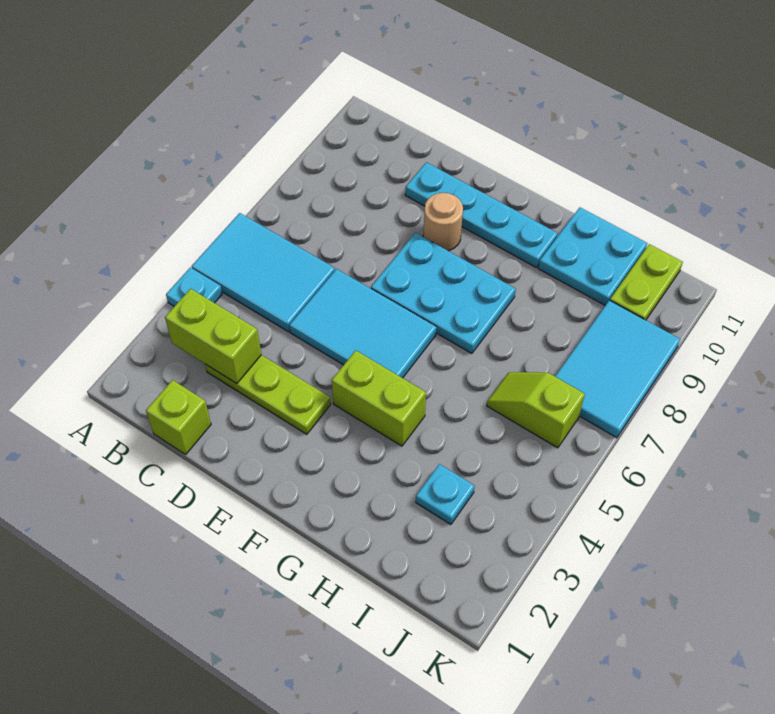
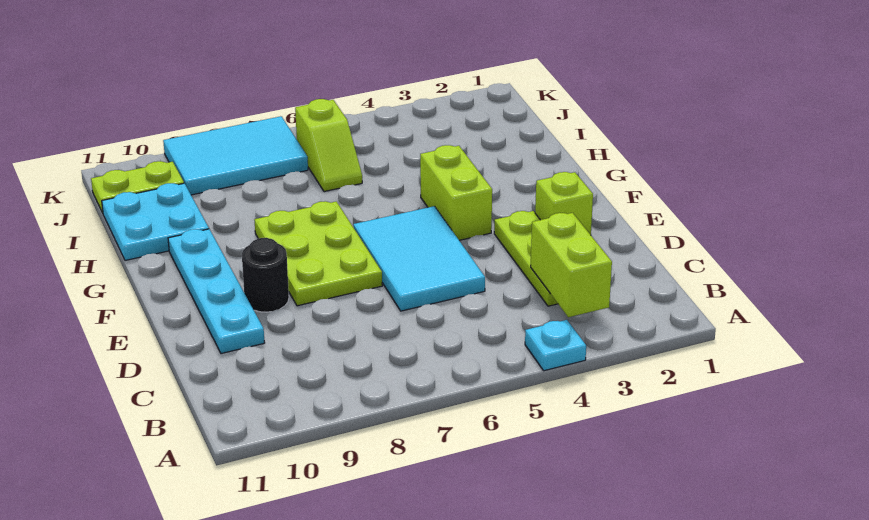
cyan tile A5:C6 level 1 -> none
lime brick C1 level 1 -> lime brick E2 level 1
cyan plate E7:G8 level 1 -> lime plate E7:G8 level 1
tan round brick E9 level 1 -> black round brick E9 level 1
cyan plate I3 level 1 -> none

